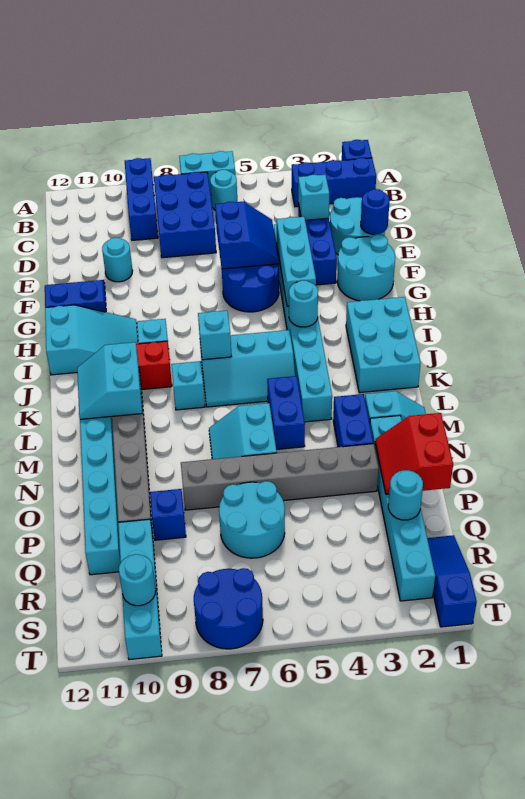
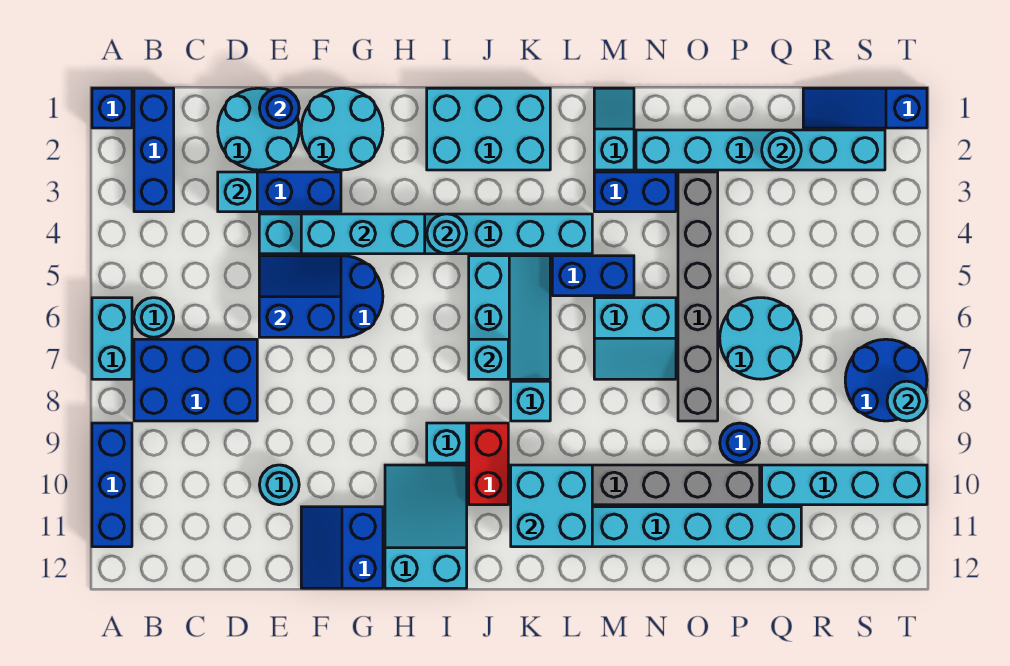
blue brick A9:C9 level 1 -> blue brick A9:A11 level 1
cyan slope K10:L11 level 2 top 10 -> cyan brick K10:L11 level 2
red slope O1:P2 level 2 top 1 -> none
blue brick P9 level 1 -> blue round brick P9 level 1
cyan round brick S10 level 2 -> cyan round brick T8 level 2

